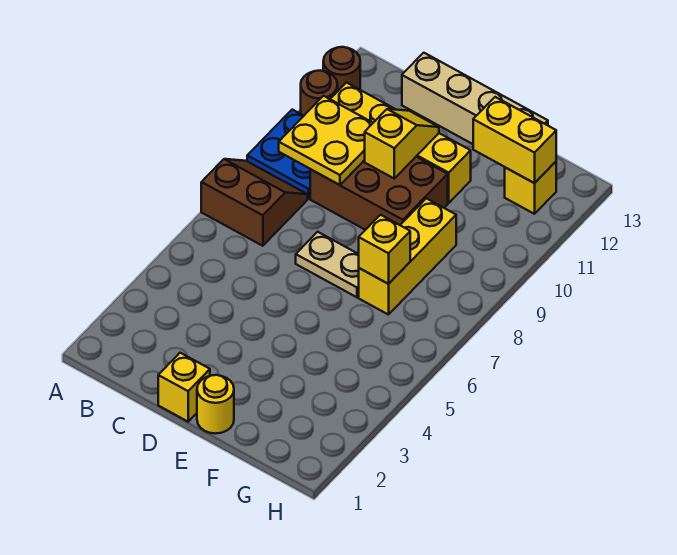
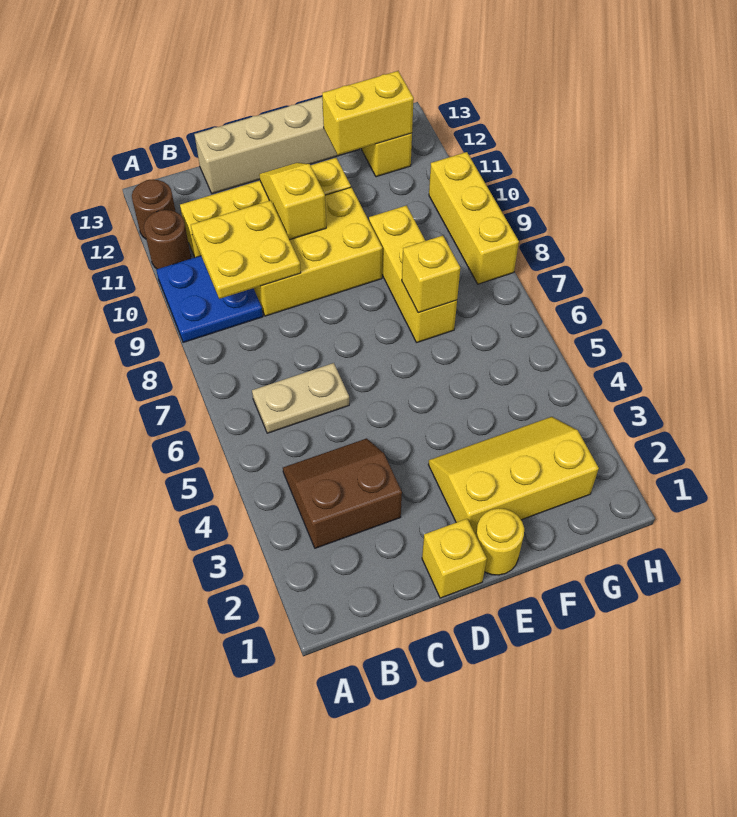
brown slope A7:B8 level 1 top 7 -> brown slope B3:C4 level 1 top 3
brown brick C9:E10 level 1 -> yellow brick C9:E10 level 1
tan plate D7:E7 level 1 -> tan plate B6:C6 level 1
none -> yellow slope E2:G3 level 1 top 2
none -> yellow brick H8:H10 level 1

